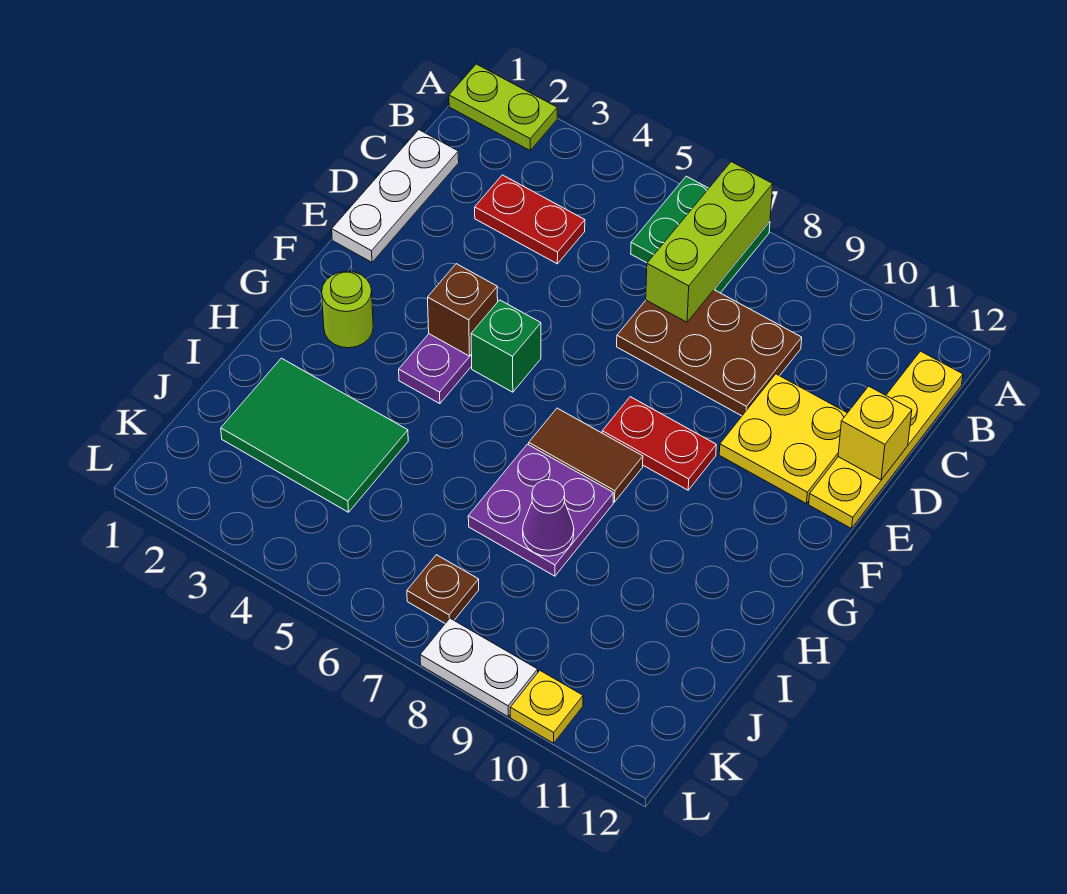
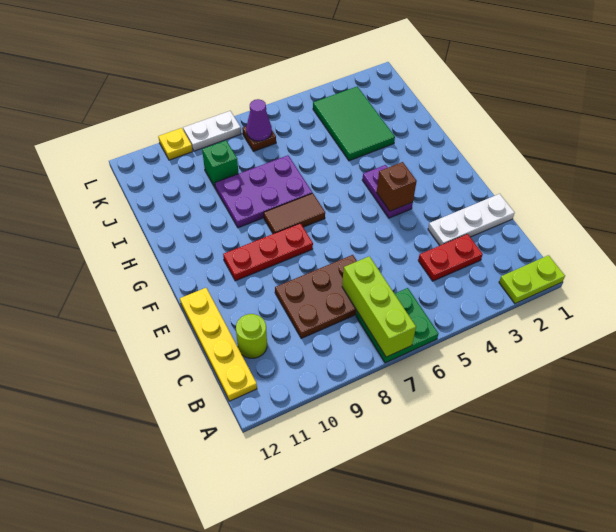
white plate C1:E1 level 1 -> white plate D1:D3 level 1
yellow plate D10:E11 level 1 -> none
yellow brick D12 level 2 -> none
green brick F5 level 1 -> green brick J9 level 1
red plate F8:F9 level 1 -> red plate F8:F10 level 1
lime round brick G2 level 1 -> lime round brick C11 level 1
purple plate H7:I8 level 1 -> purple plate H7:I9 level 1
green tile I2:J4 level 1 -> green tile I3:K4 level 1
purple cone I8 level 2 -> purple cone K7 level 2

